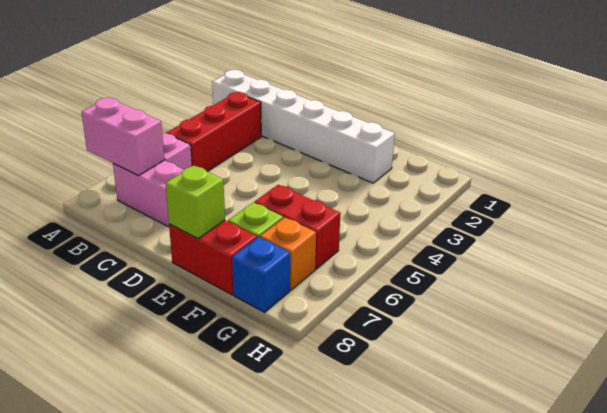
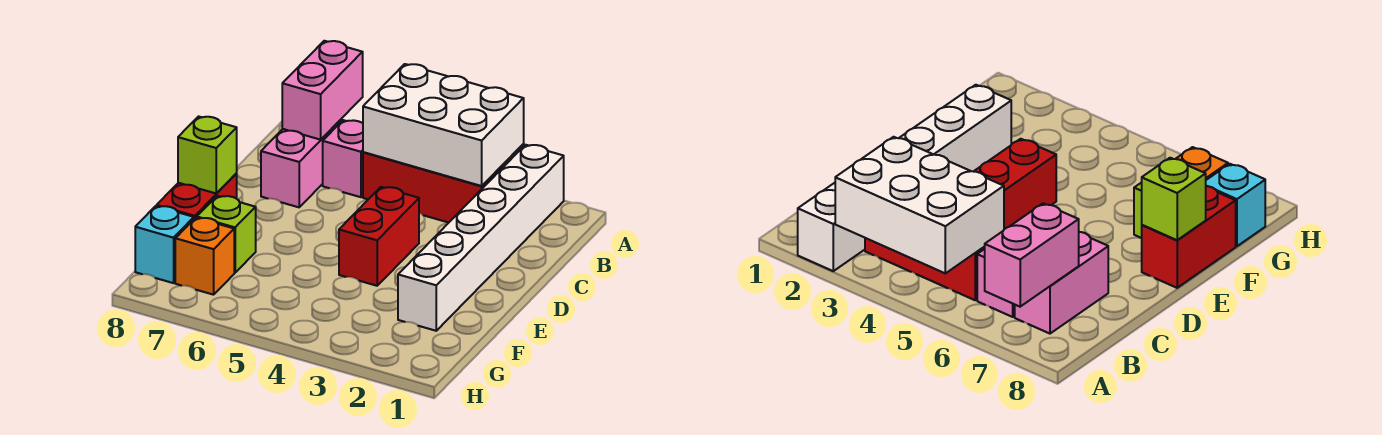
none -> white brick A3:B5 level 2
red brick F6:G6 level 1 -> red brick D4:E4 level 1
blue brick G8 level 1 -> cyan brick G8 level 1

